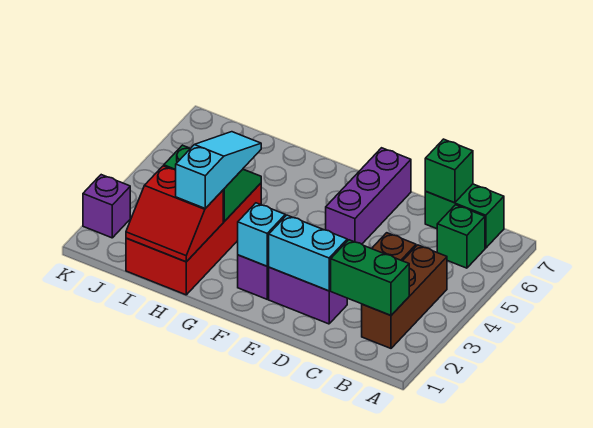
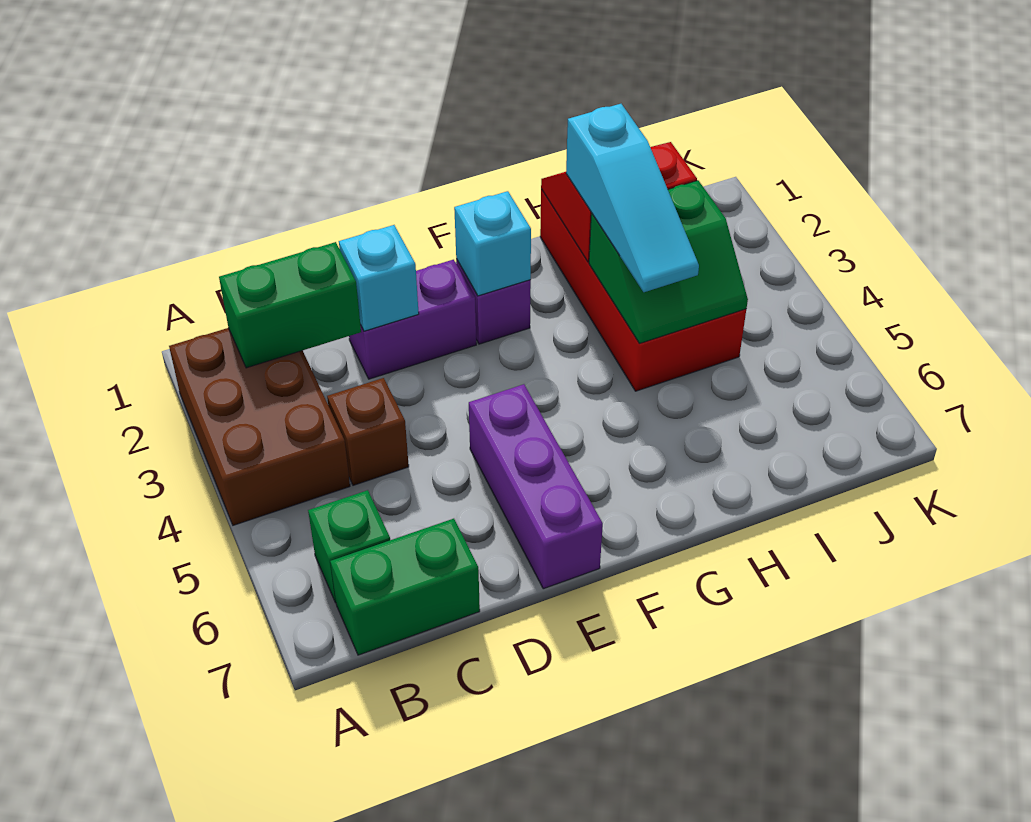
brown brick B2:B4 level 1 -> brown brick A2:B4 level 1
green brick C7 level 2 -> none
cyan brick D2:E2 level 2 -> cyan brick D2 level 2
purple brick K2 level 1 -> none

